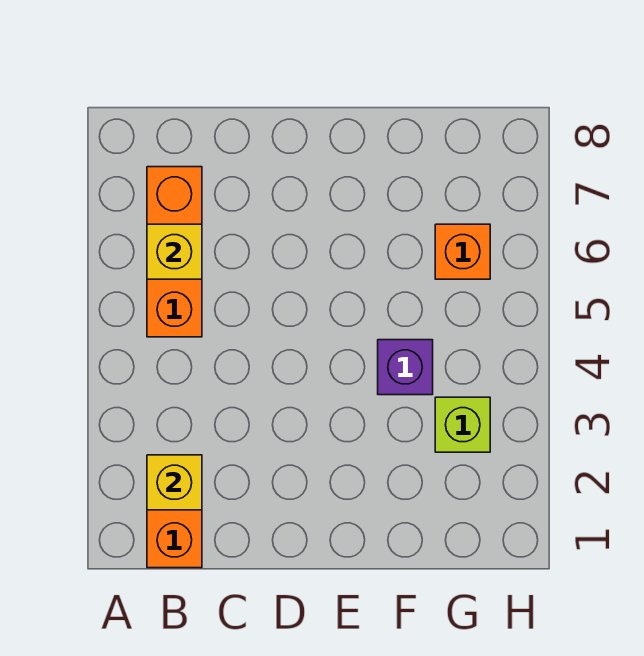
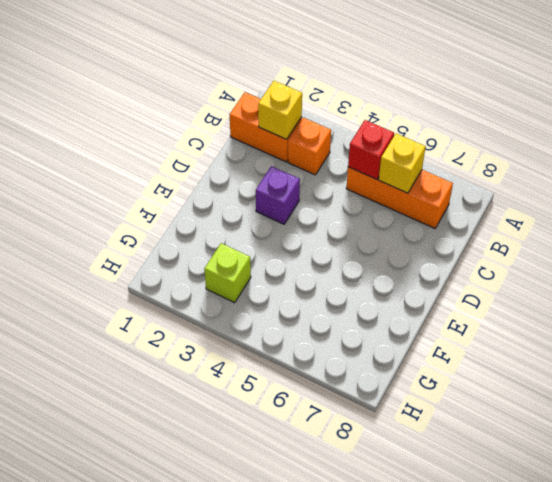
none -> red brick B5 level 2
purple brick F4 level 1 -> purple brick D3 level 1
orange brick G6 level 1 -> orange brick B3 level 1

